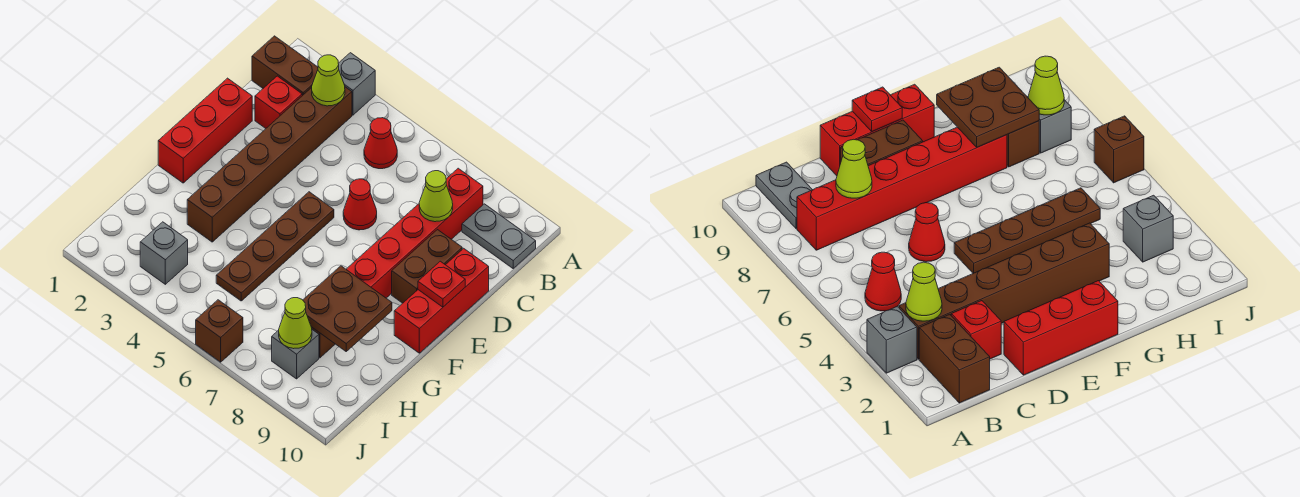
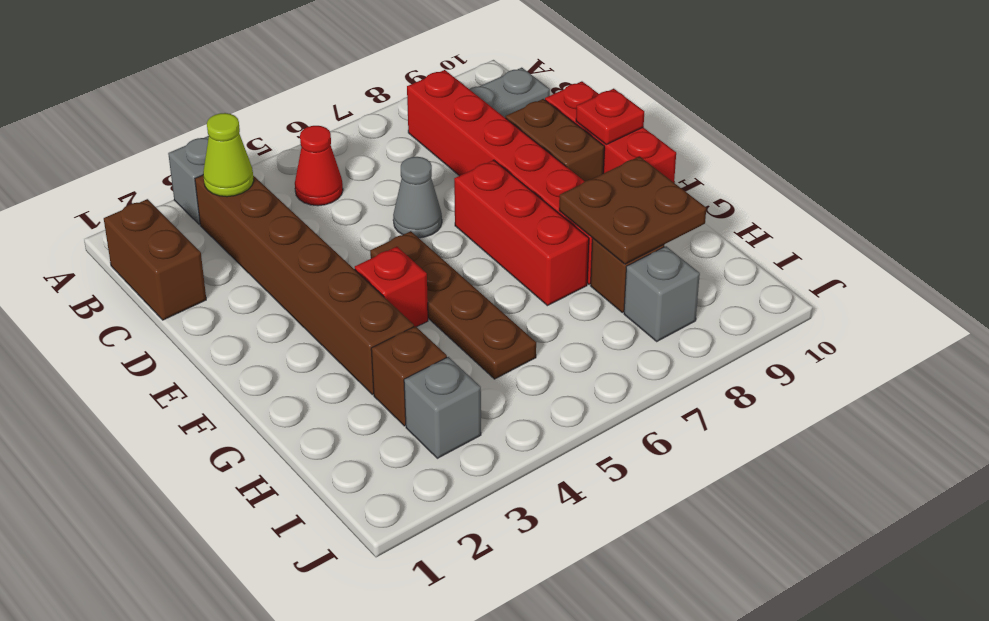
brown brick B1:B2 level 1 -> brown brick B1:C1 level 1
red brick C2 level 1 -> red brick F4 level 1
lime cone C8 level 2 -> none
red brick D1:F1 level 1 -> red brick E7:G7 level 1
red cone D6 level 1 -> grey cone D6 level 1
lime cone I8 level 2 -> none
brown brick J6 level 1 -> brown brick H3 level 1

